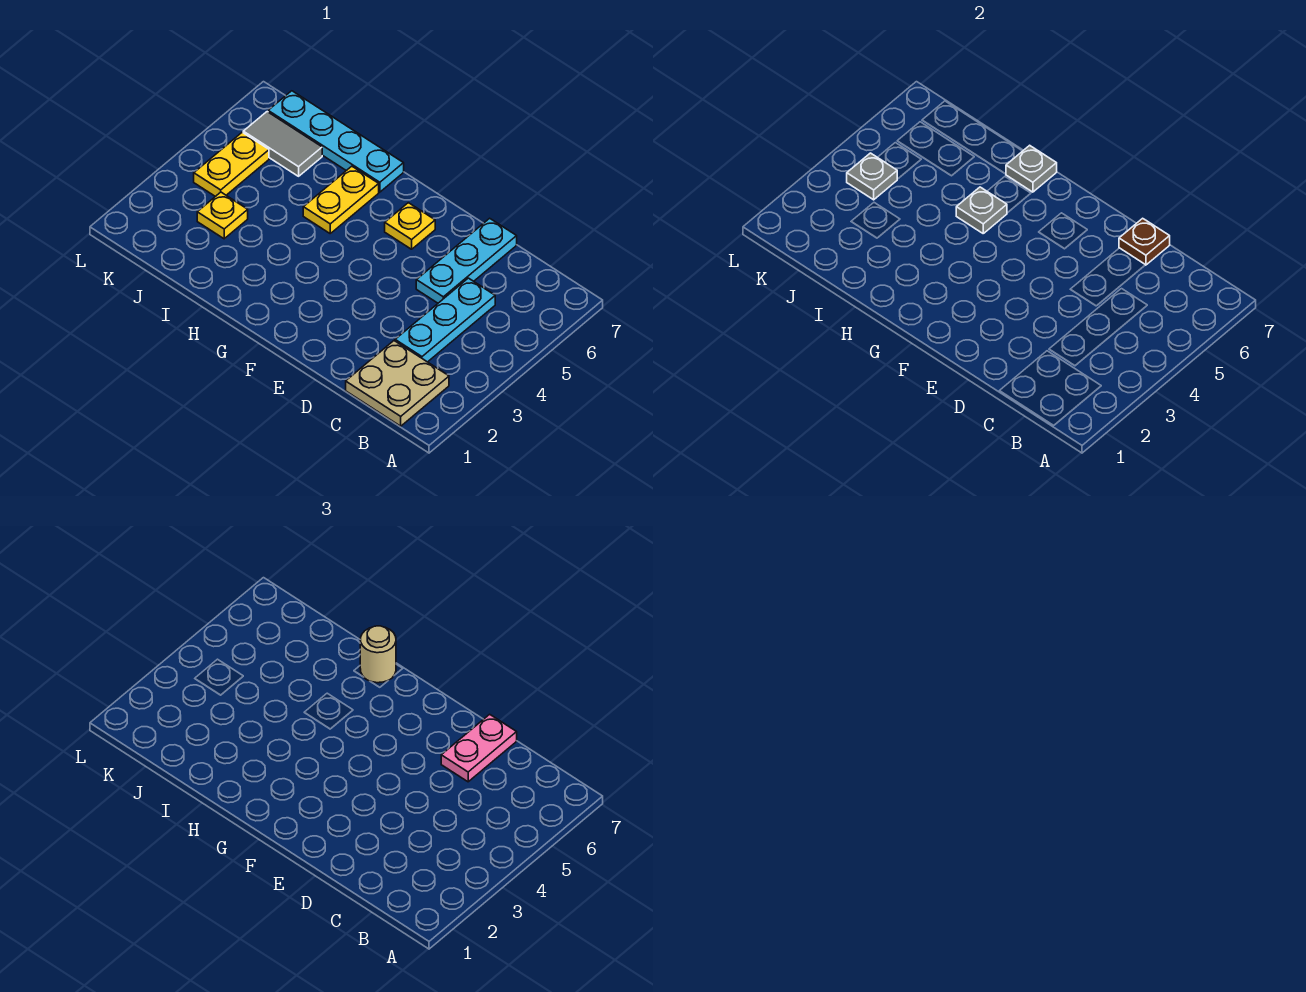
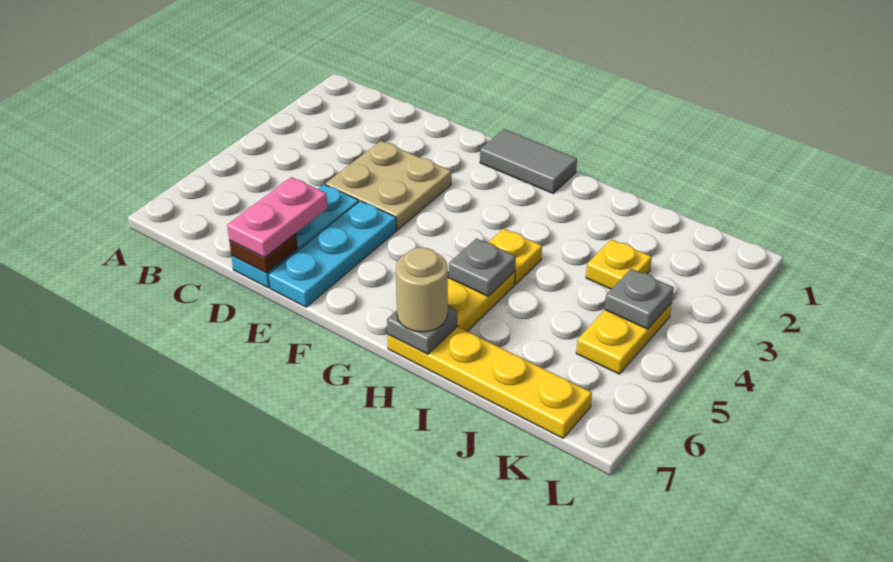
tan plate B1:C2 level 1 -> tan plate D3:E4 level 1
cyan plate C3:C5 level 1 -> cyan plate E5:E7 level 1
yellow plate F6 level 1 -> yellow plate H4 level 1
cyan plate H7:K7 level 1 -> yellow plate H7:K7 level 1
grey tile J6:K6 level 1 -> grey tile F1:G1 level 1

